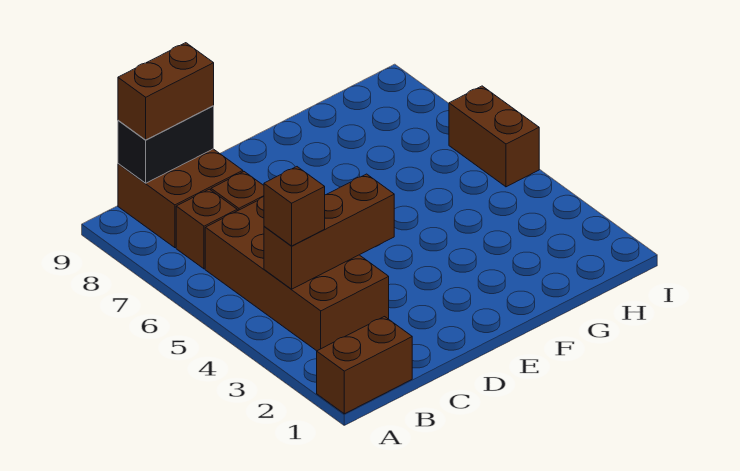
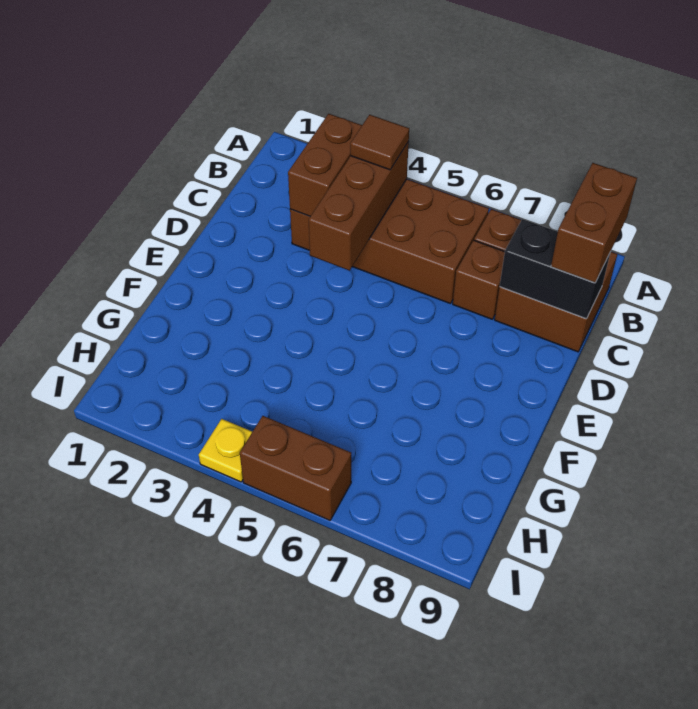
brown brick A1:B1 level 1 -> brown brick B3:C3 level 2
brown brick B4 level 3 -> brown tile B4 level 3
black brick B9:C9 level 2 -> black brick C8:C9 level 2
none -> yellow plate I4 level 1

